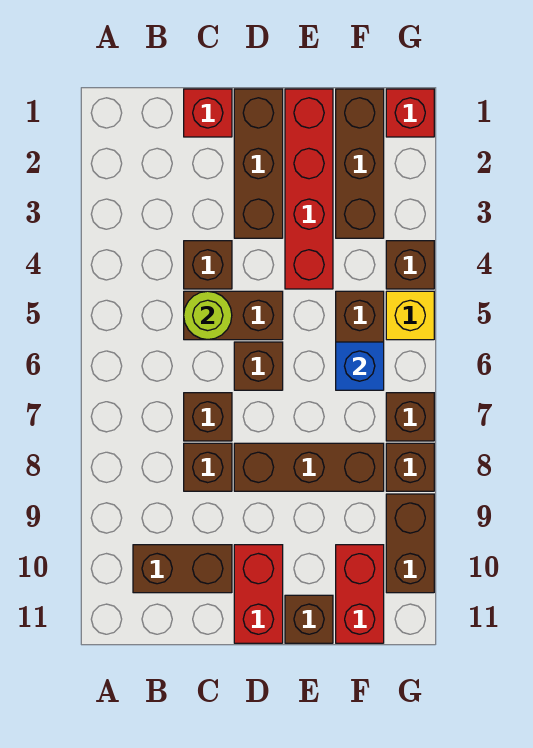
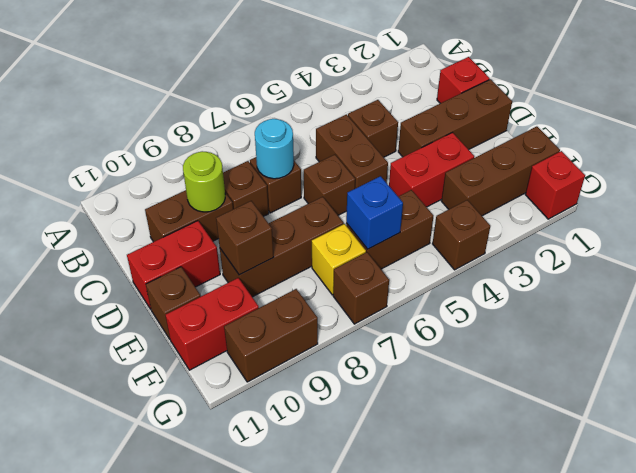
brown brick B10:C10 level 1 -> brown brick C9:C10 level 1
lime round brick C5 level 2 -> lime round brick C9 level 2
none -> cyan round brick C7 level 2
brown brick D8:F8 level 1 -> brown brick E7:E9 level 1
red brick E1:E4 level 1 -> red brick E3:E4 level 1
yellow brick G5 level 1 -> yellow brick F7 level 1
brown brick G8 level 1 -> brown brick E9 level 2

